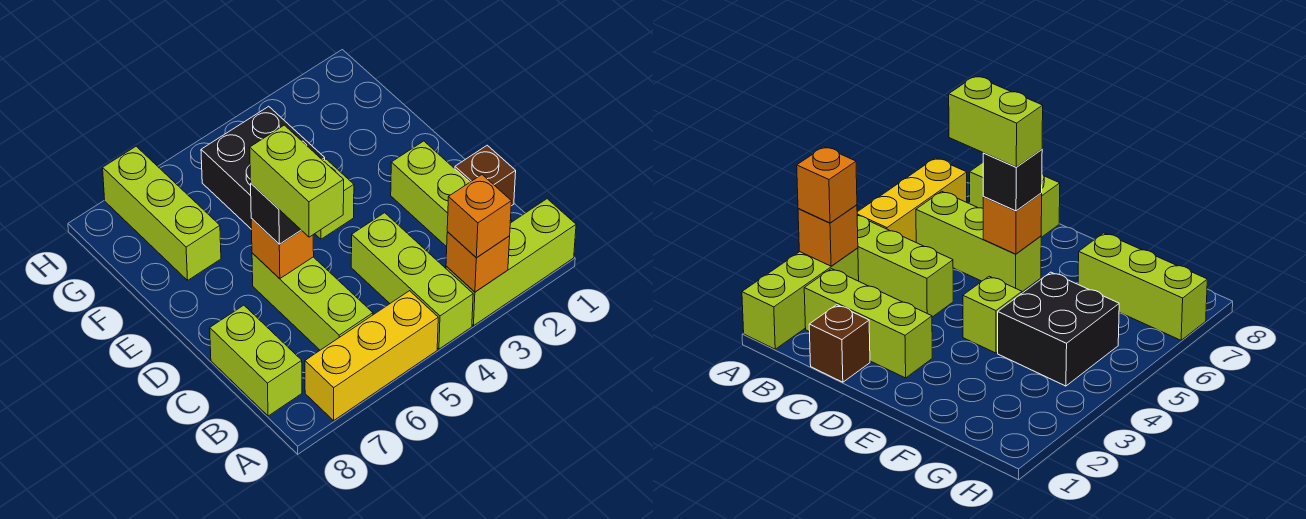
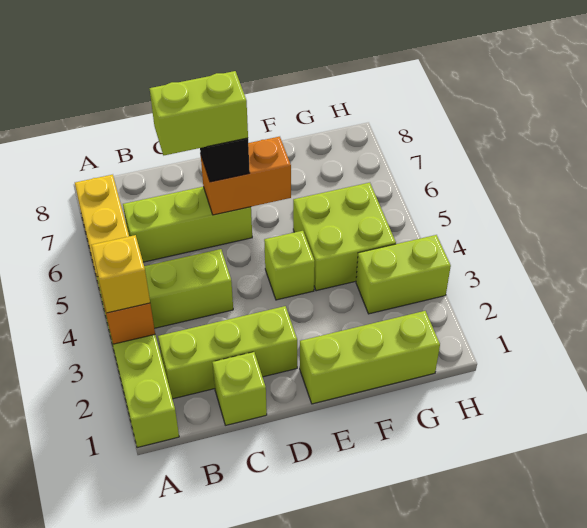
orange brick A3 level 3 -> yellow brick A3 level 3
lime brick B8:C8 level 1 -> lime brick G3:H3 level 1
brown brick C1 level 1 -> lime brick C1 level 1
orange brick D6 level 2 -> orange brick D6:E6 level 2
black brick F4:G5 level 1 -> lime brick F4:G5 level 1
lime brick F7:H7 level 1 -> lime brick E1:G1 level 1

